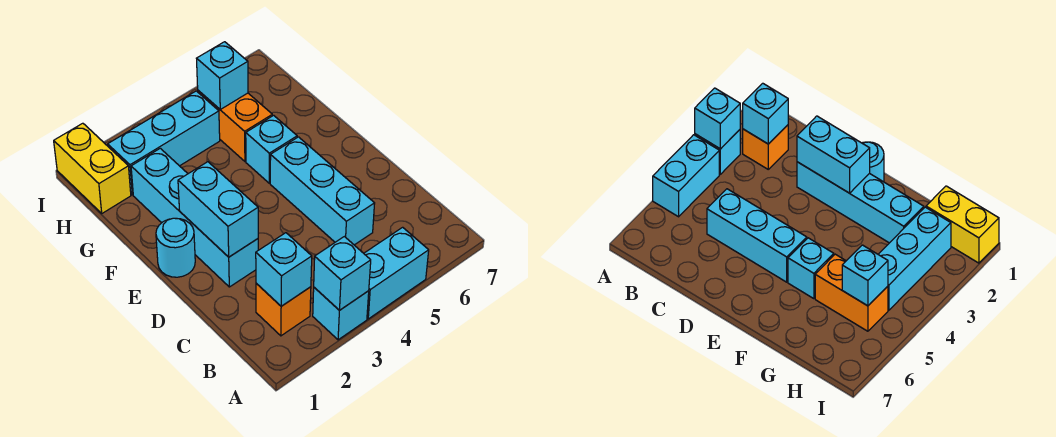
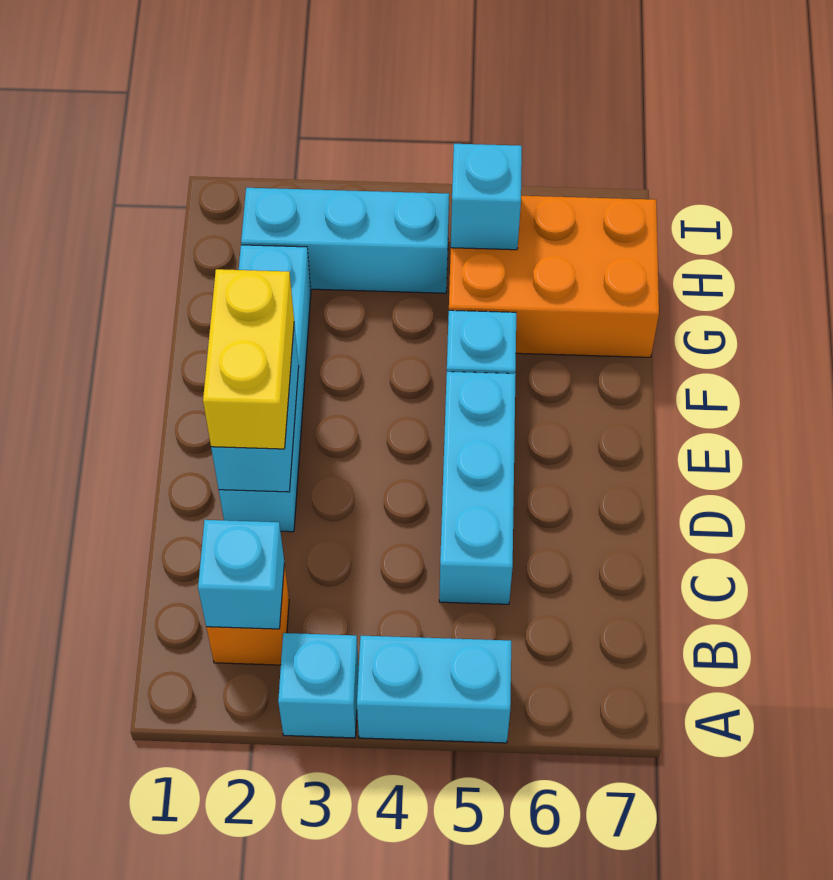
cyan brick A3 level 2 -> none
cyan round brick E1 level 1 -> none
orange brick G5:H5 level 1 -> orange brick G5:H7 level 1
yellow brick H1:I1 level 1 -> yellow brick D2:E2 level 3

